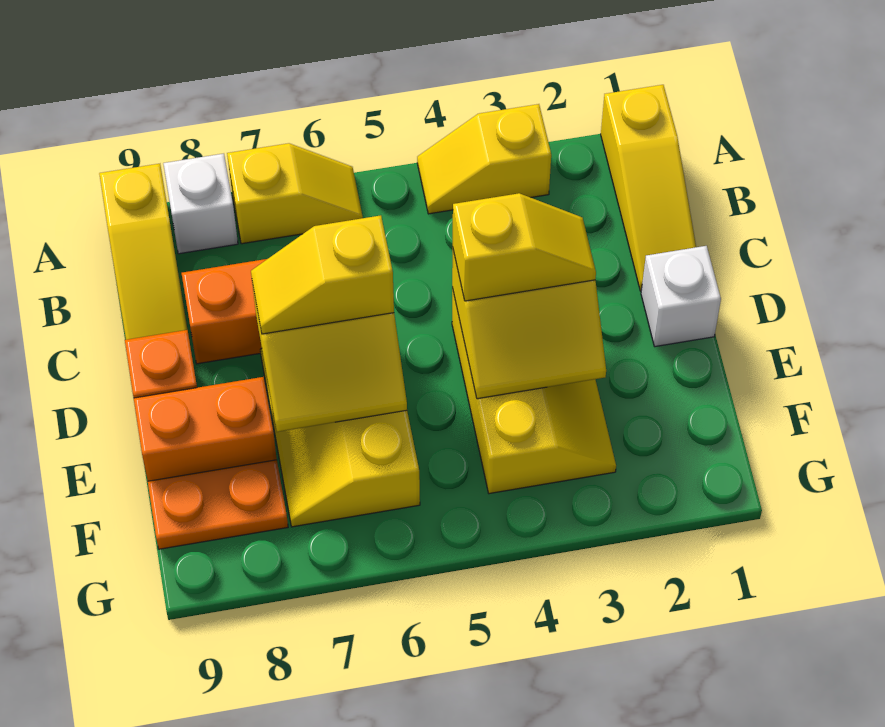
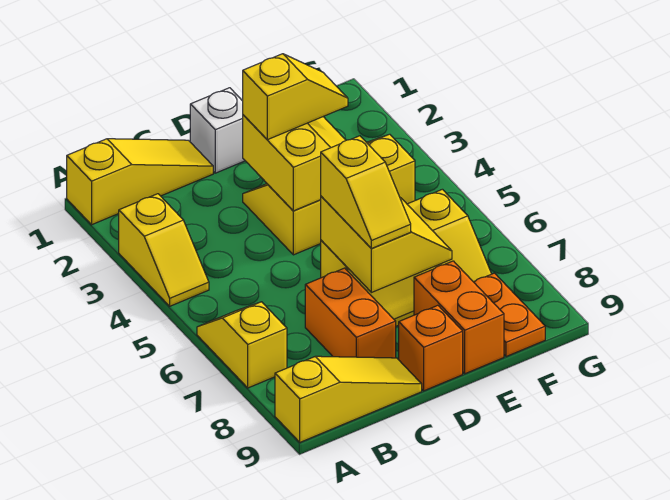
white brick A8 level 1 -> none
yellow slope D3:D4 level 3 top 4 -> yellow slope D3:E3 level 3 top D

